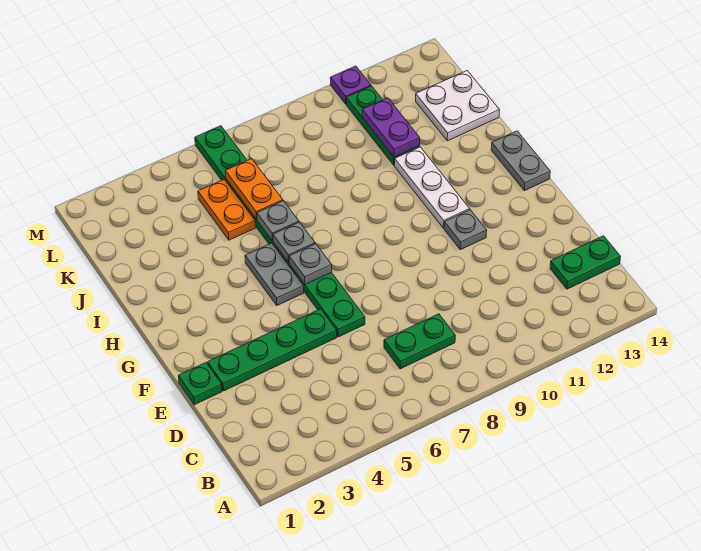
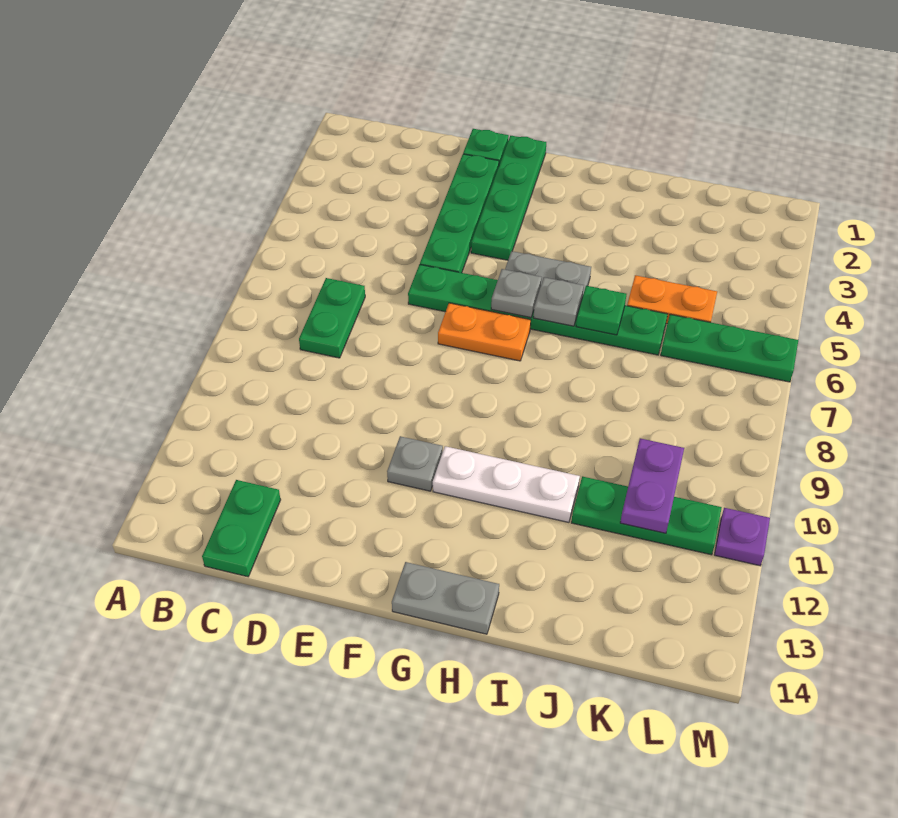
none -> green plate F1:F4 level 1
grey plate I6 level 2 -> green plate I6 level 2
orange plate J6:K6 level 2 -> orange plate F7:G7 level 1
purple plate J11:K11 level 2 -> purple plate K10:K11 level 2
white plate J13:K14 level 1 -> none

